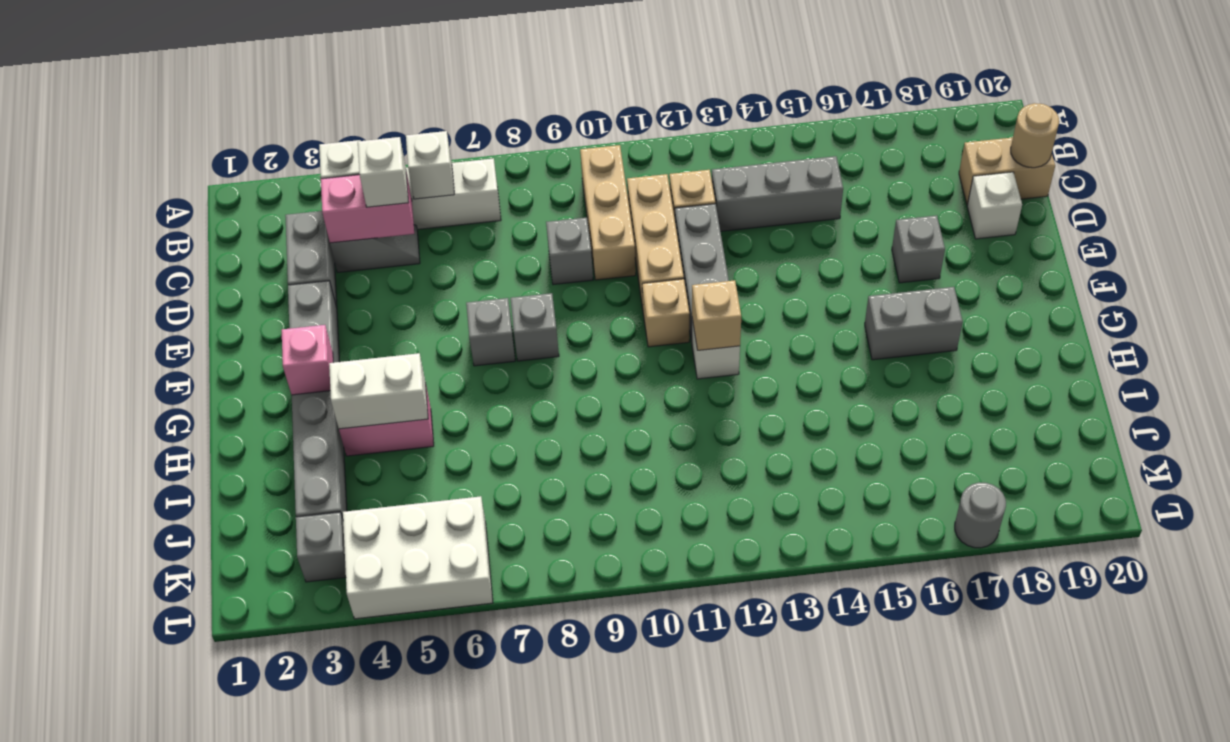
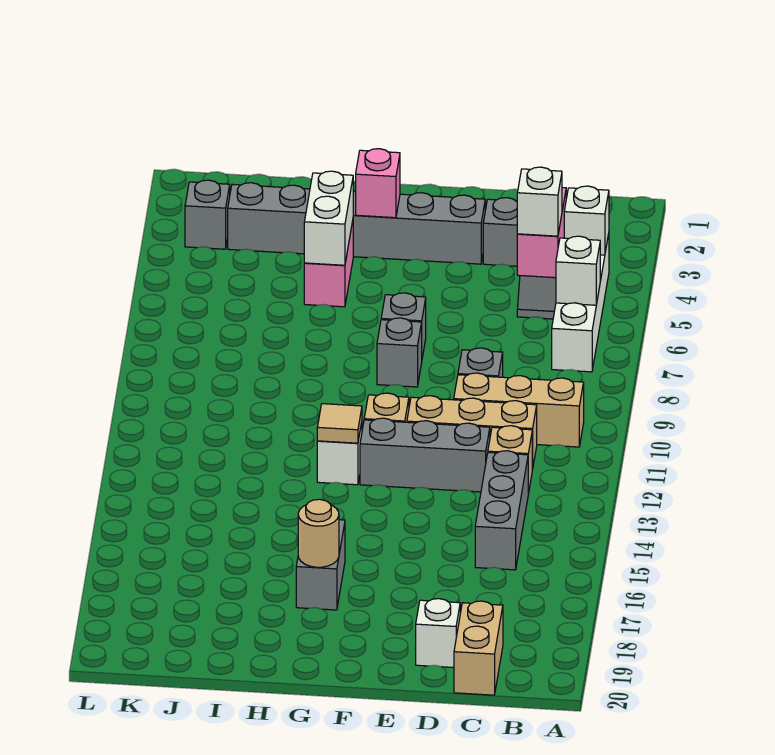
tan round brick C20 level 2 -> tan round brick G17 level 2
grey brick E17 level 1 -> none
tan brick G12 level 2 -> tan tile G12 level 2
white brick K4:L6 level 1 -> none
grey round brick L17 level 1 -> none

